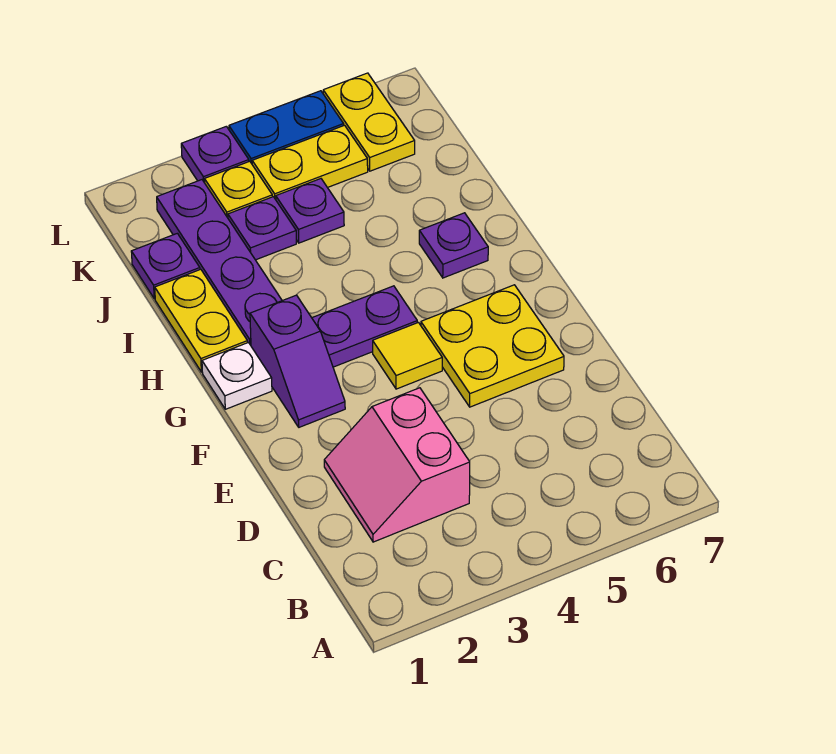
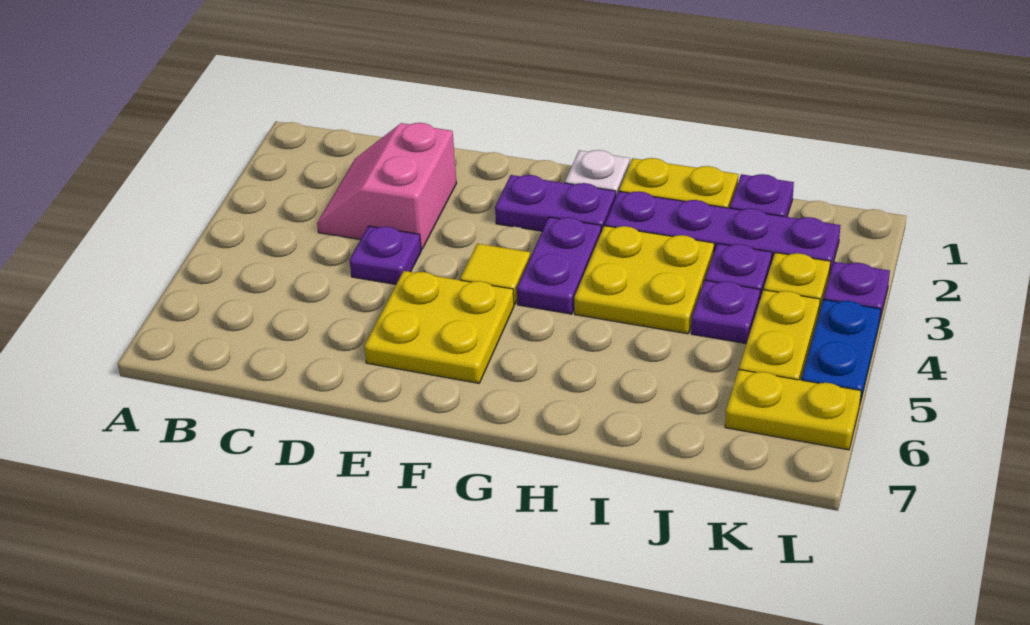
pink slope C2:D3 level 1 top 3 -> pink slope C2:D3 level 1 top D
purple slope F2:G2 level 1 top G -> purple plate F2:G2 level 1
none -> yellow plate H3:I4 level 1
purple plate H6 level 1 -> purple plate D4 level 1

